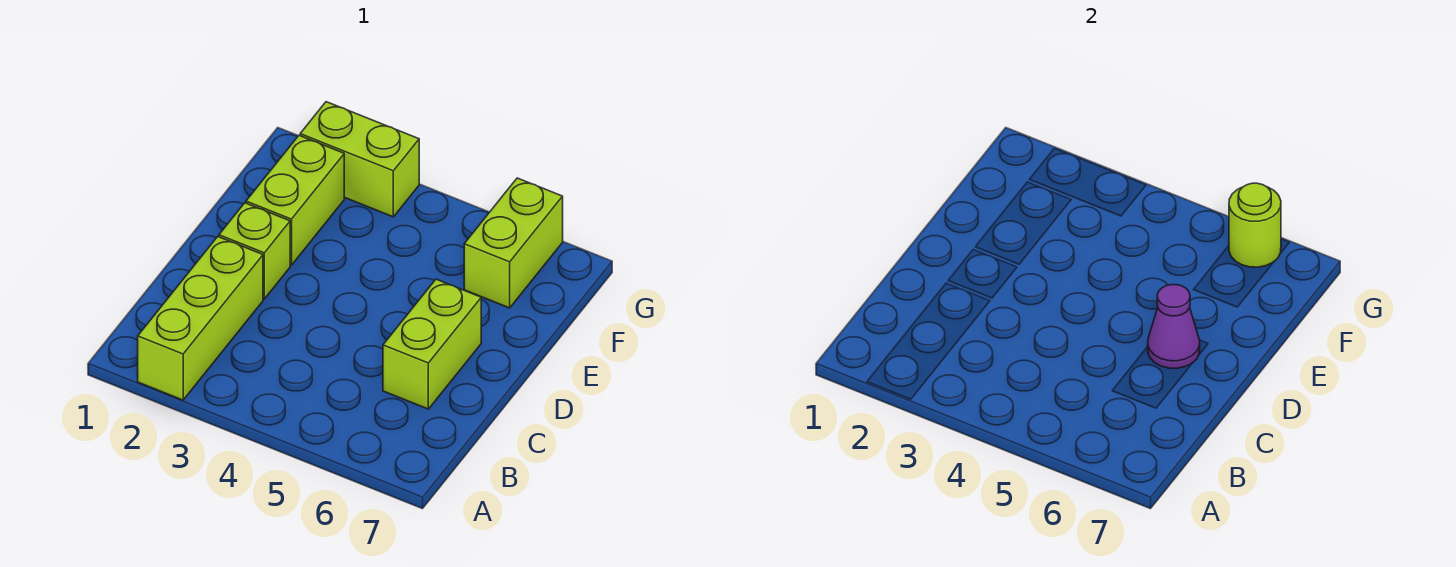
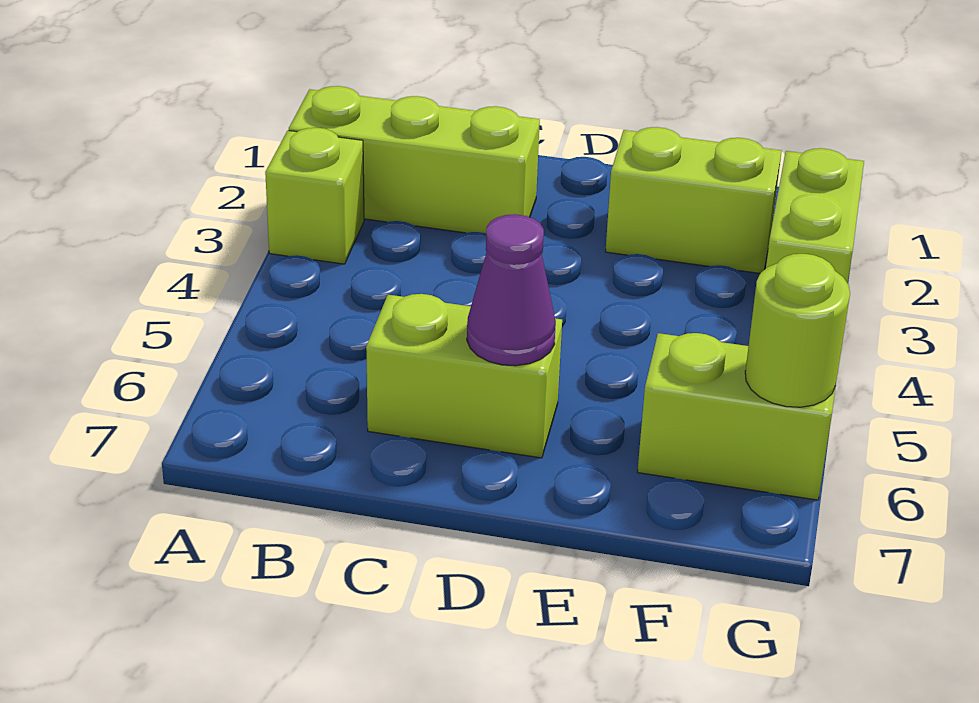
lime brick D2 level 1 -> lime brick A3 level 1

